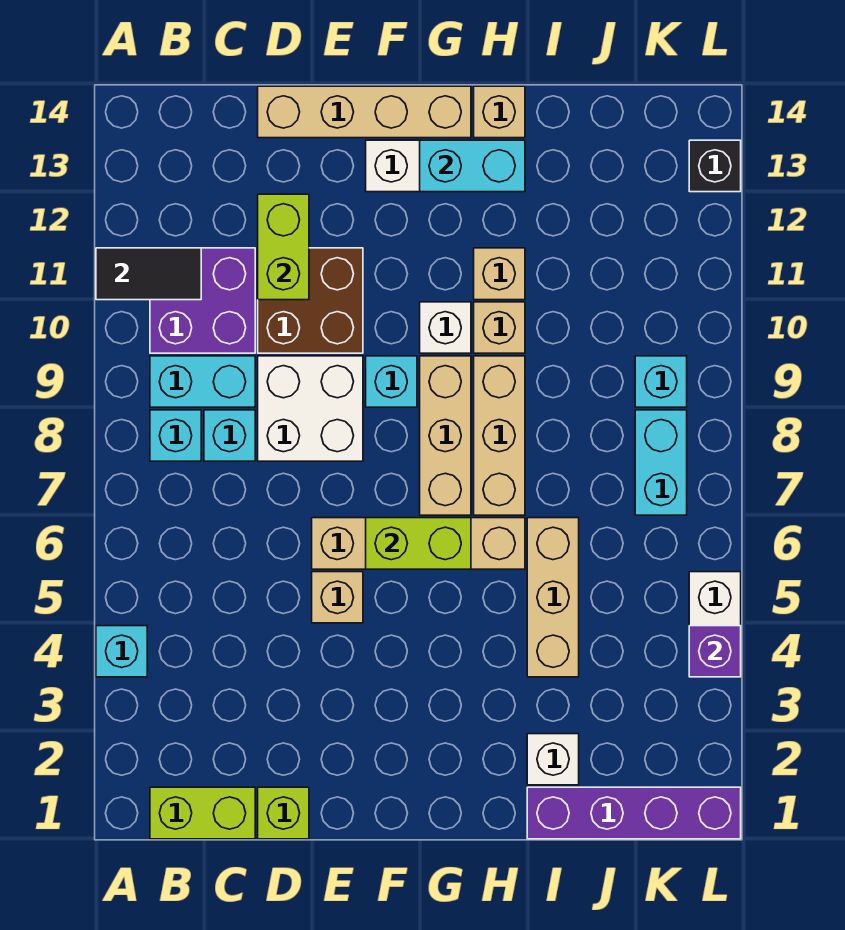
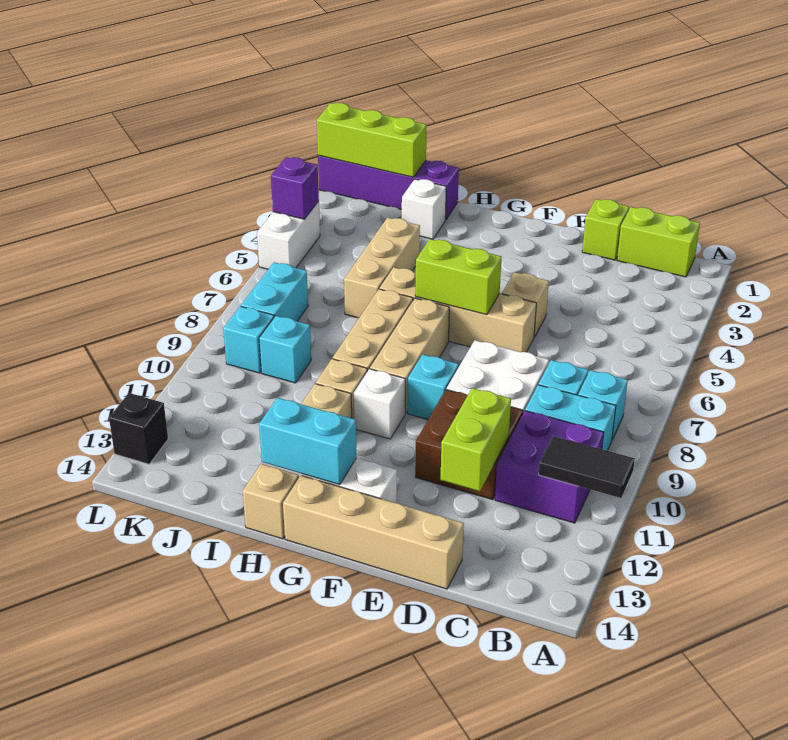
cyan brick A4 level 1 -> cyan brick J9 level 1
none -> lime brick J1:L1 level 2

